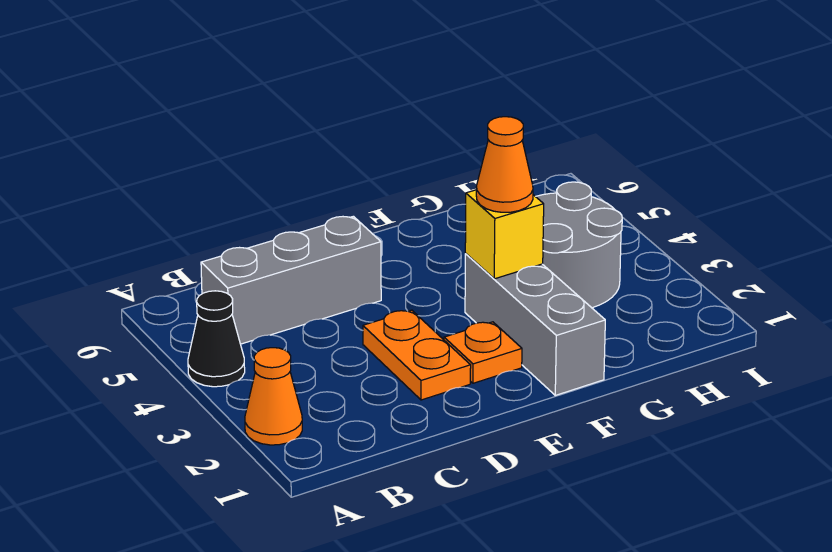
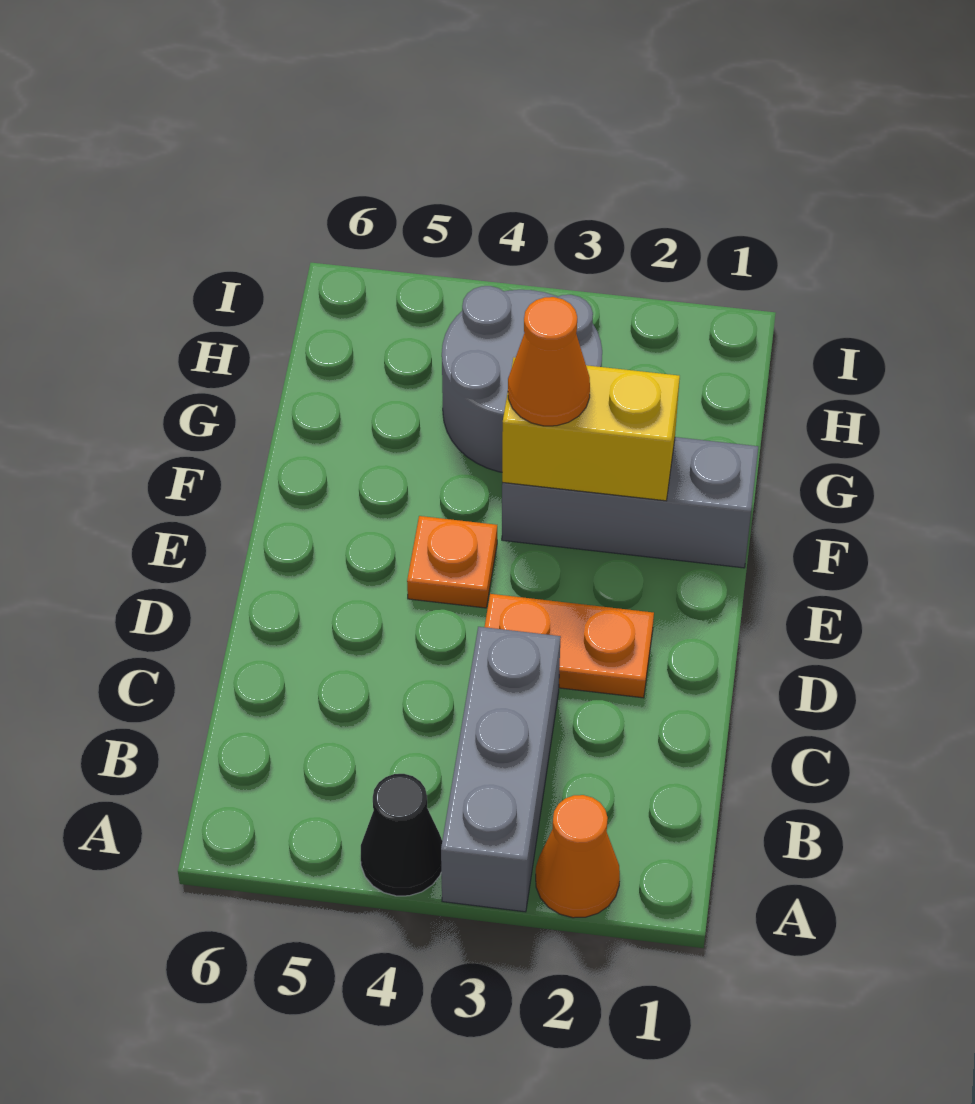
grey brick B5:D5 level 1 -> grey brick A3:C3 level 1
orange plate E2 level 1 -> orange plate E4 level 1
yellow brick F3 level 2 -> yellow brick F2:F3 level 2

